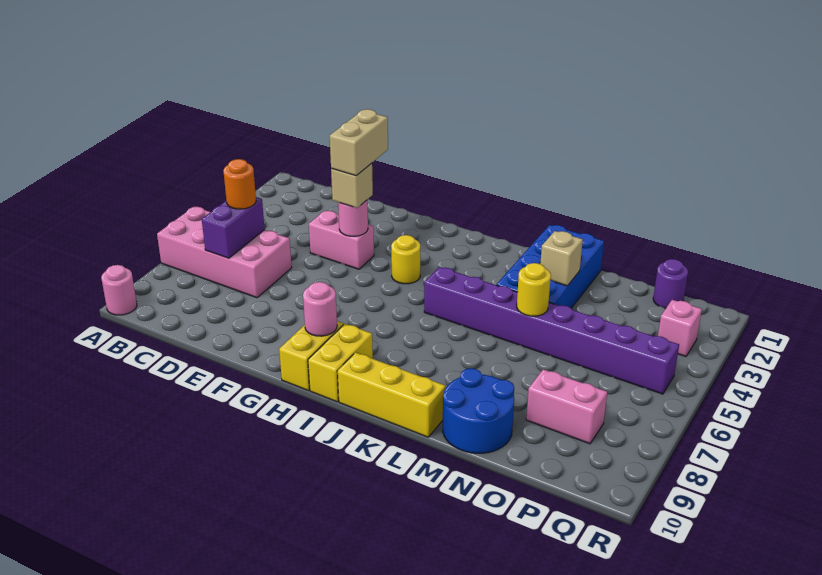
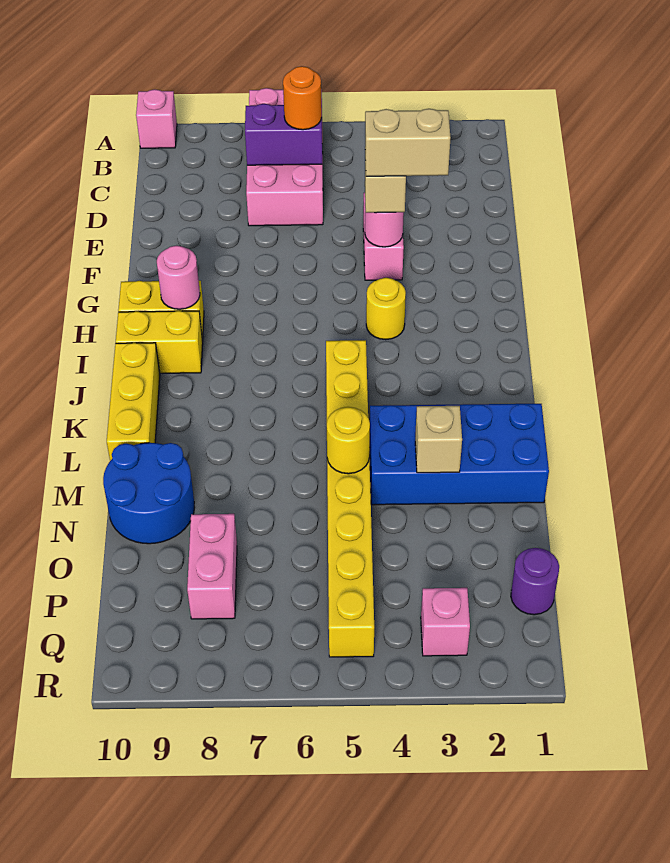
pink round brick A10 level 1 -> pink brick A10 level 1
purple brick J5:Q5 level 1 -> yellow brick J5:Q5 level 1

